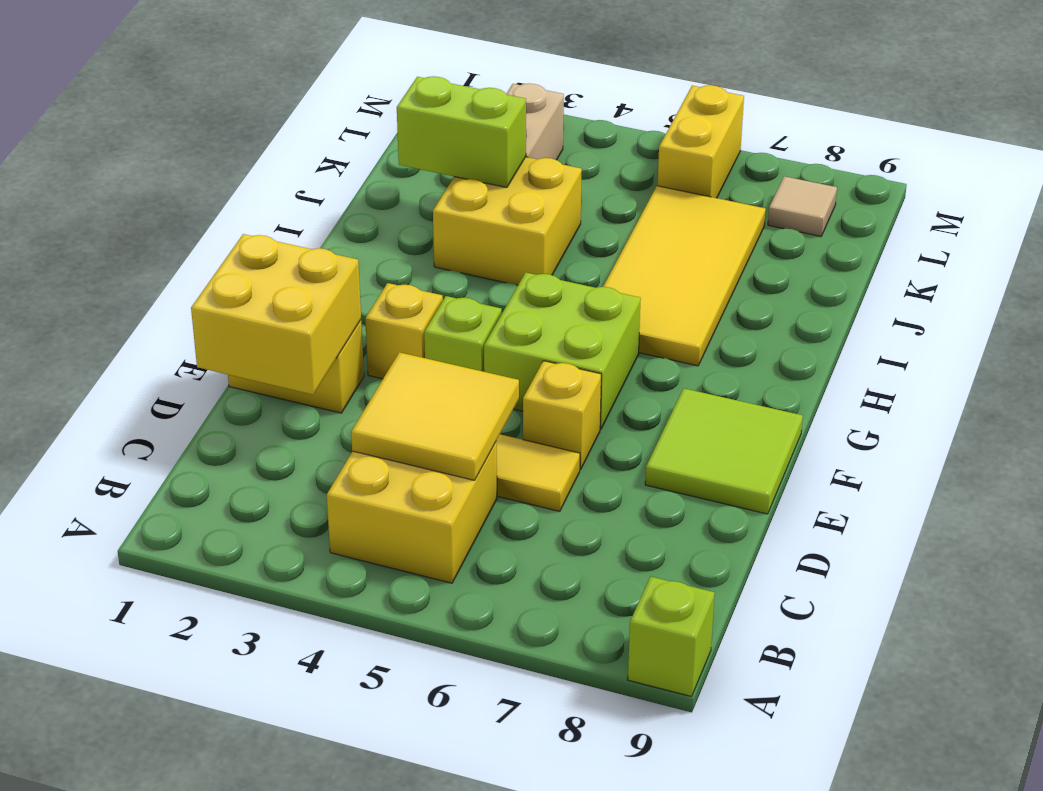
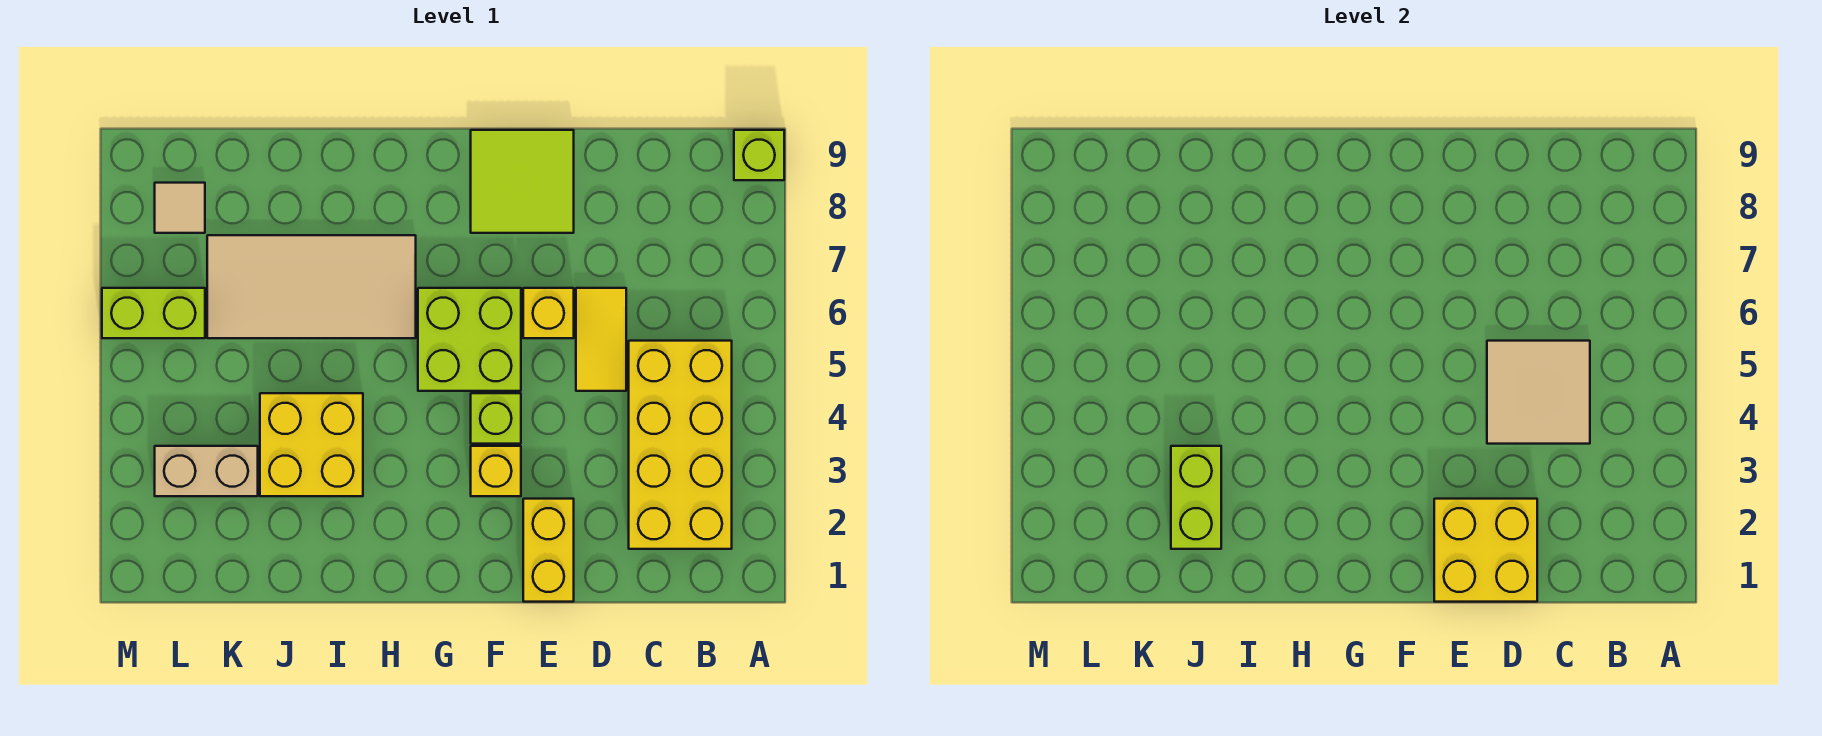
yellow brick B4:C5 level 1 -> yellow brick B2:C5 level 1
yellow tile C4:D5 level 2 -> tan tile C4:D5 level 2
yellow tile H6:K7 level 1 -> tan tile H6:K7 level 1
yellow brick L6:M6 level 1 -> lime brick L6:M6 level 1

